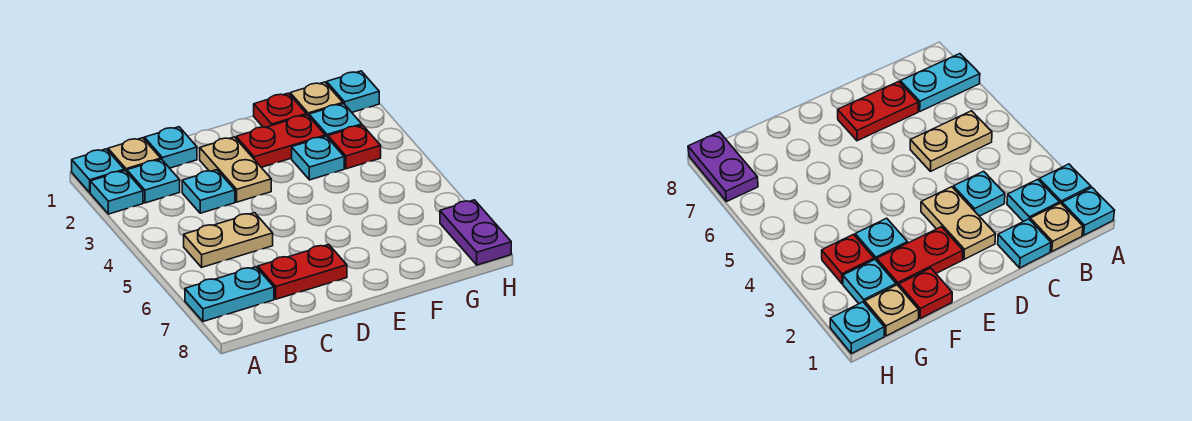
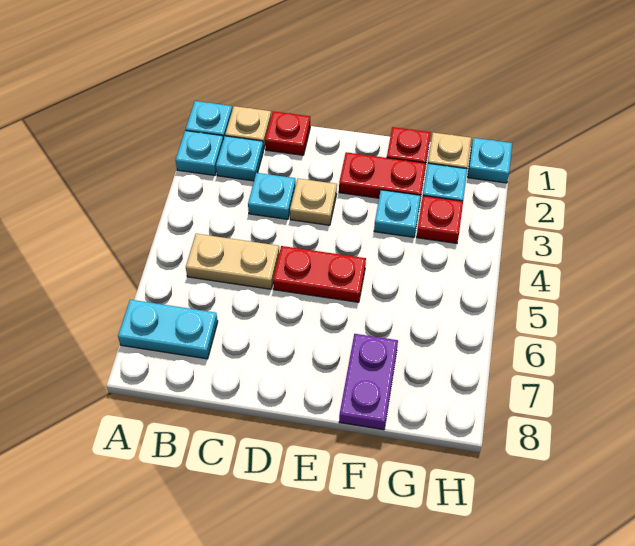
cyan plate C1 level 1 -> red plate C1 level 1
red plate C7:D7 level 1 -> red plate D5:E5 level 1
tan plate D2:D3 level 1 -> tan plate D3 level 1
purple plate H7:H8 level 1 -> purple plate F7:F8 level 1

